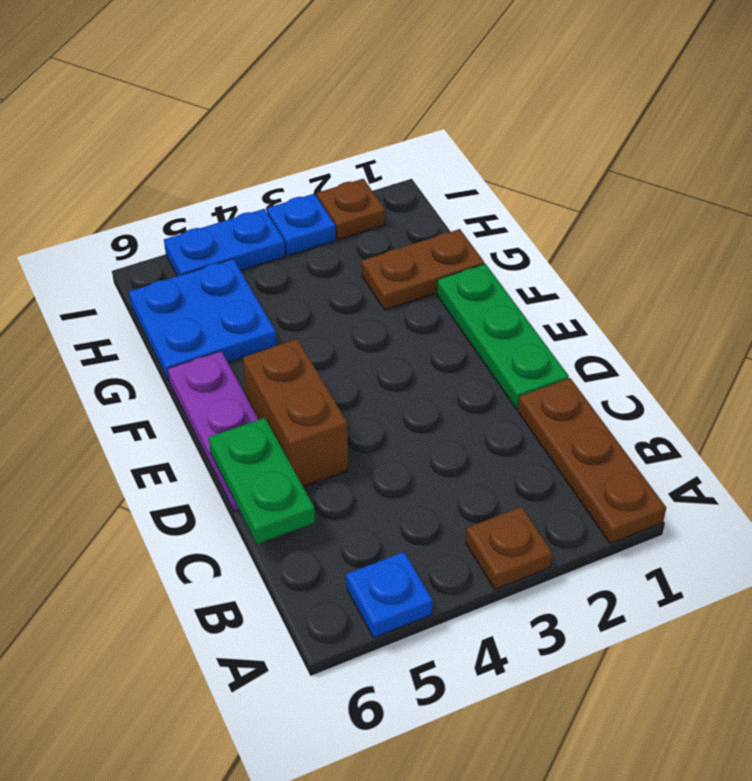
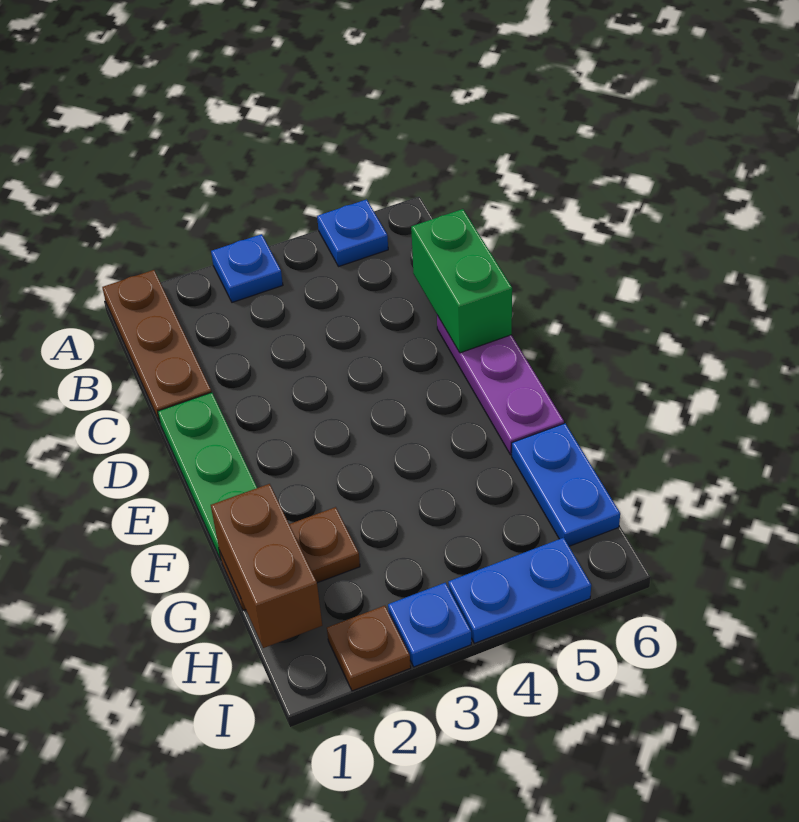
brown plate A3 level 1 -> blue plate A3 level 1
green plate C6:D6 level 2 -> green brick C6:D6 level 2
brown brick D5:E5 level 1 -> brown brick G1:H1 level 2
blue plate G5:H6 level 1 -> blue plate G6:H6 level 1

